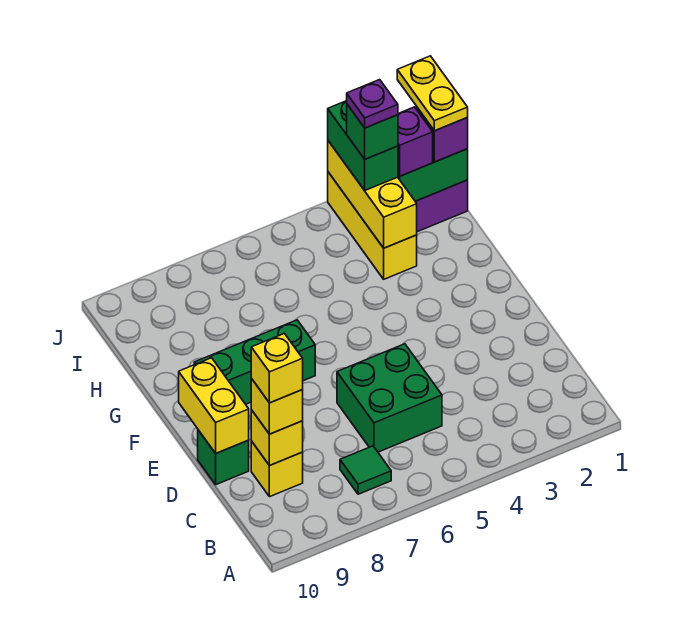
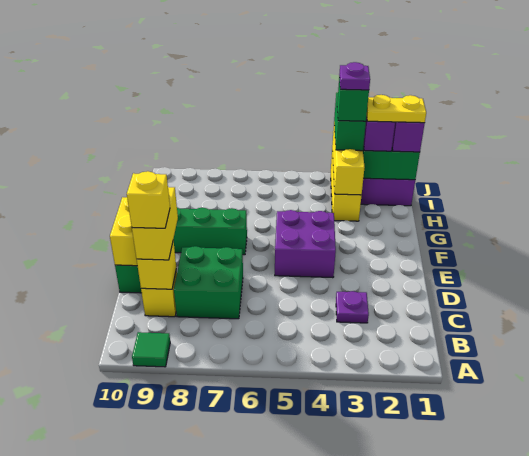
green tile B7 level 1 -> green tile A9 level 1
none -> purple plate C3 level 1
green brick C5:D6 level 1 -> green brick C7:D8 level 1
yellow brick C9 level 3 -> yellow brick C9:D9 level 3
none -> purple brick E4:F5 level 1
yellow plate I1:J1 level 4 -> yellow plate I1:I2 level 4

